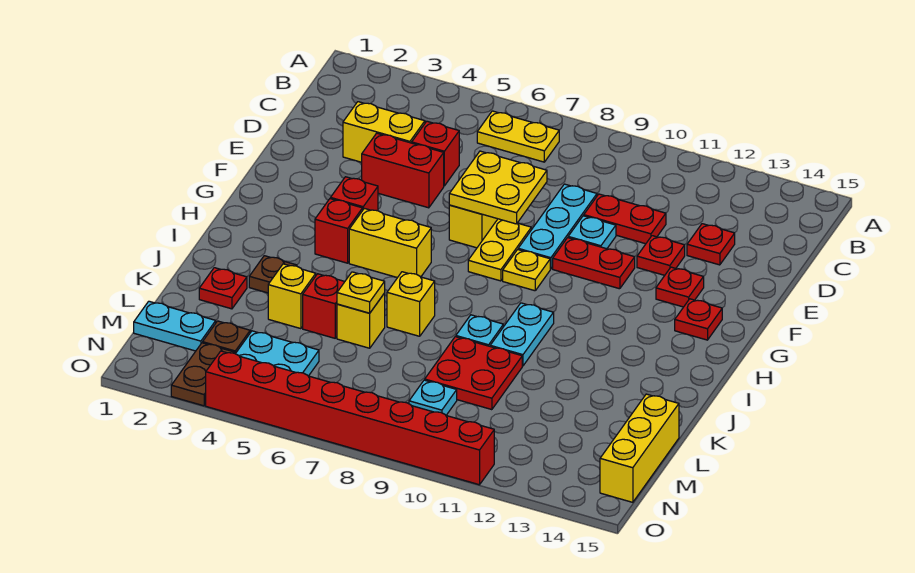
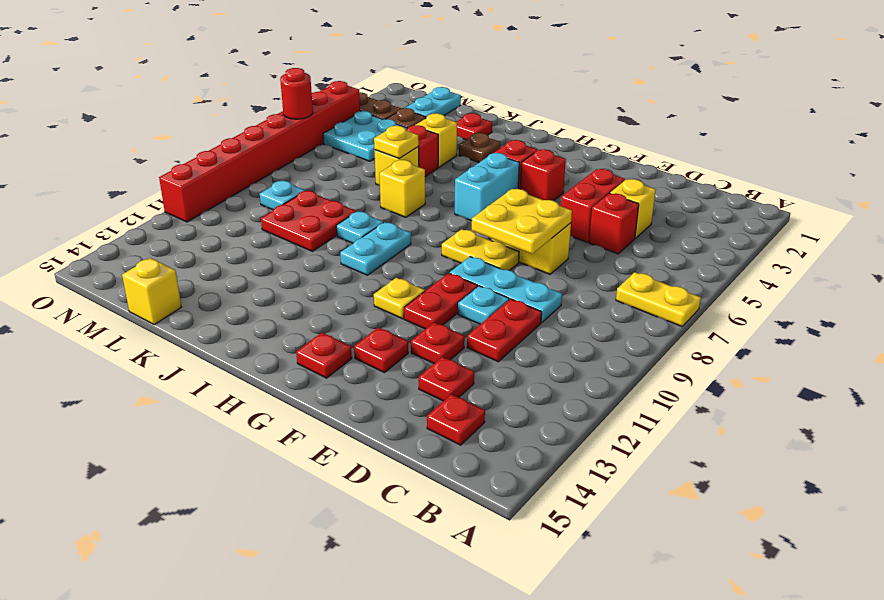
yellow plate B6:B7 level 1 -> yellow plate A7:B7 level 1
none -> red plate C14 level 1
yellow brick D3:D4 level 1 -> yellow brick D4 level 1
yellow plate G9 level 1 -> yellow plate G11 level 1
yellow brick H5:H6 level 1 -> cyan brick H5:H6 level 1
cyan plate I10:J10 level 1 -> cyan plate I9:I10 level 1
yellow brick L15:N15 level 1 -> yellow brick L15 level 1
none -> red round brick O6 level 2

